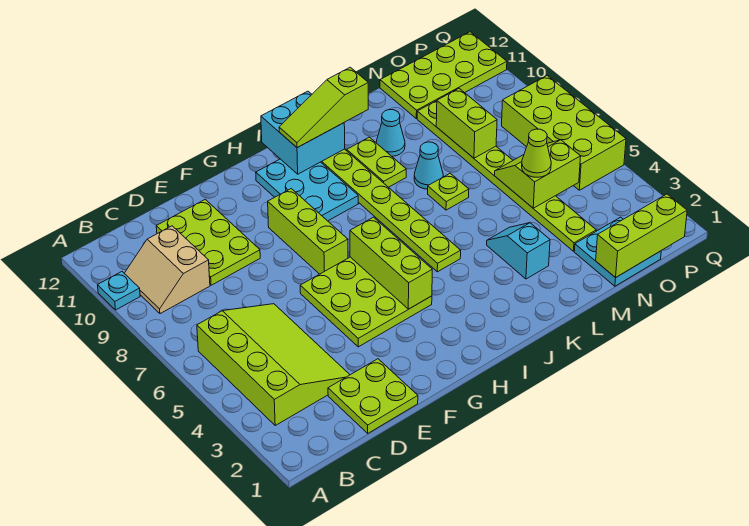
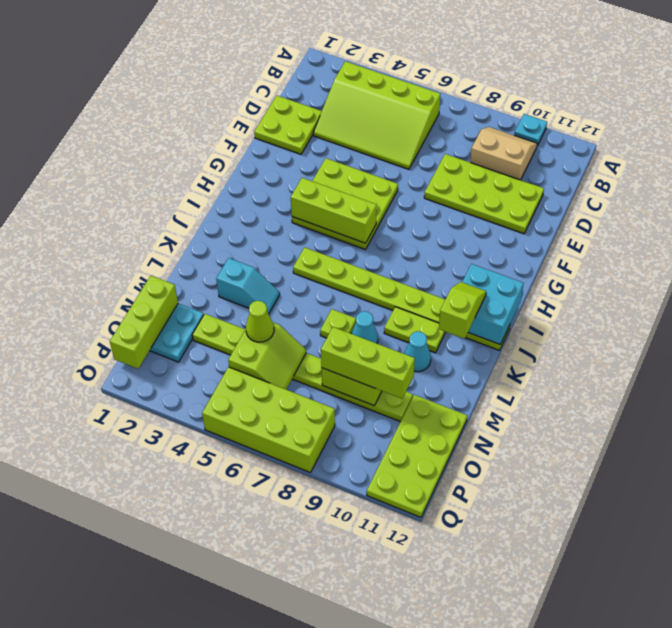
lime plate D9:E11 level 1 -> lime plate D8:E11 level 1
lime brick G7:G9 level 1 -> lime brick N8:N10 level 3
cyan plate H9:I11 level 1 -> none
lime slope I11:K11 level 3 top K -> lime slope J11:K11 level 3 top K

